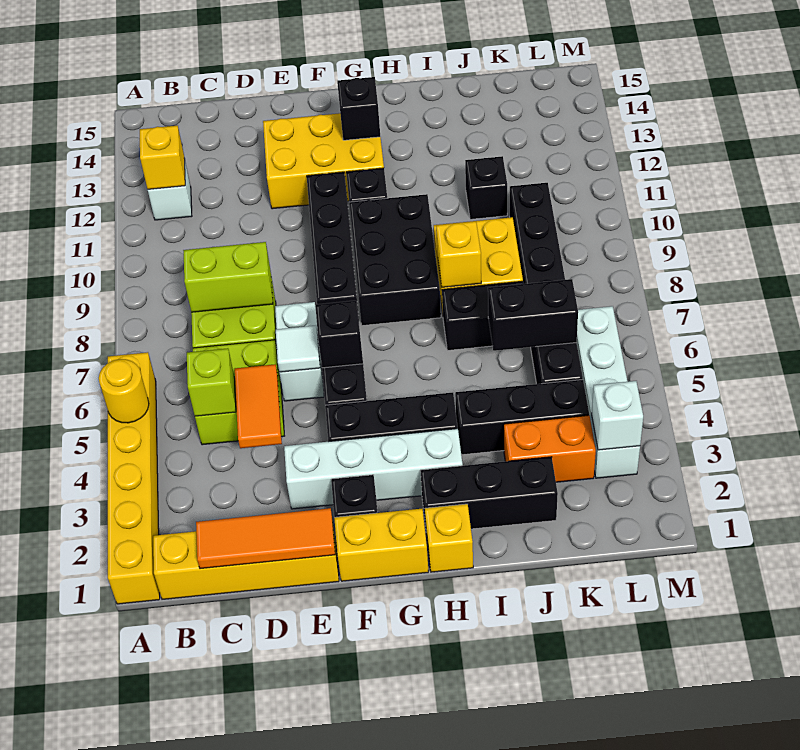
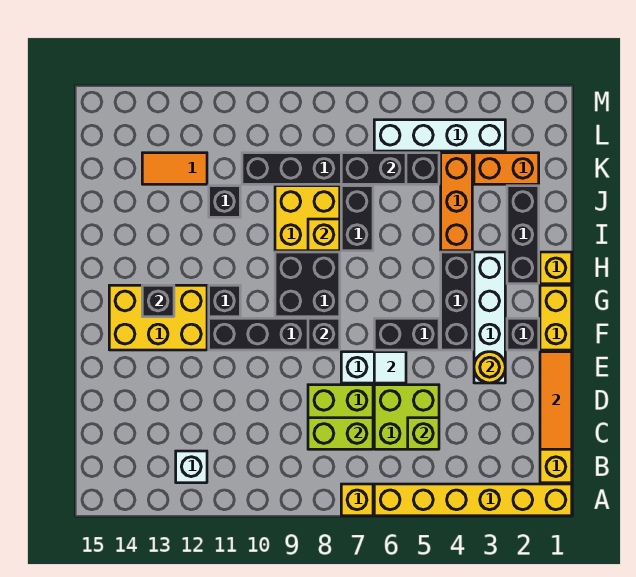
yellow round brick A5 level 2 -> yellow round brick E3 level 2
yellow brick B12 level 2 -> yellow brick A7 level 1
lime brick C8:D8 level 2 -> lime brick C7:C8 level 2
orange tile D4:D5 level 2 -> orange tile K12:K13 level 1
yellow brick E12:G13 level 1 -> yellow brick F12:G14 level 1
black brick F6 level 2 -> black brick F8 level 2
black brick G8:H10 level 1 -> black brick G8:H9 level 1
black brick I4:K4 level 1 -> orange brick I4:K4 level 1
orange brick J3:K3 level 1 -> orange brick K2:K3 level 1
black brick J6:K6 level 2 -> black brick K6:K7 level 2
white brick L3 level 2 -> none

